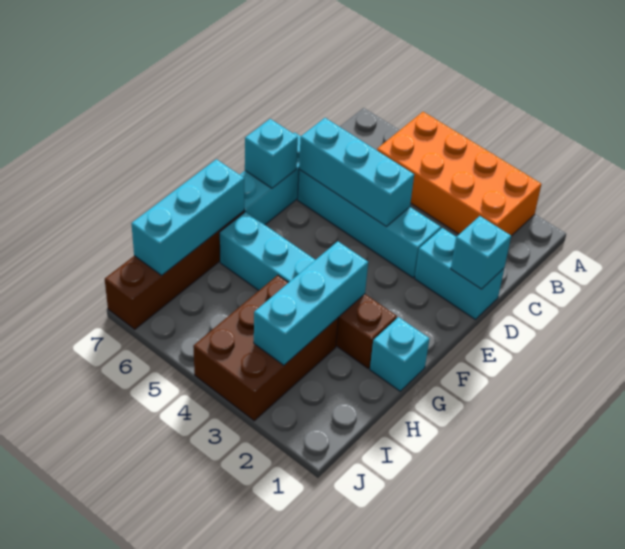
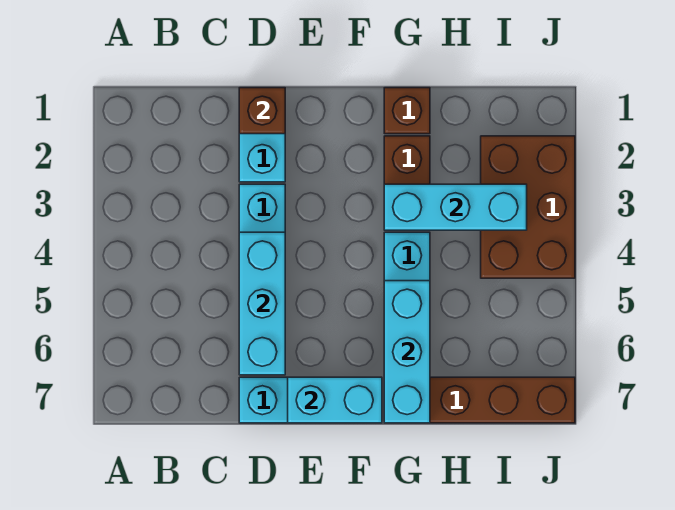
orange brick A2:B5 level 1 -> none
cyan brick D1 level 2 -> brown brick D1 level 2
cyan brick E7 level 2 -> cyan brick E7:F7 level 2
cyan brick G1 level 1 -> brown brick G1 level 1
cyan brick G7:I7 level 2 -> cyan brick G5:G7 level 2
brown brick H3:J4 level 1 -> brown brick I2:J4 level 1

